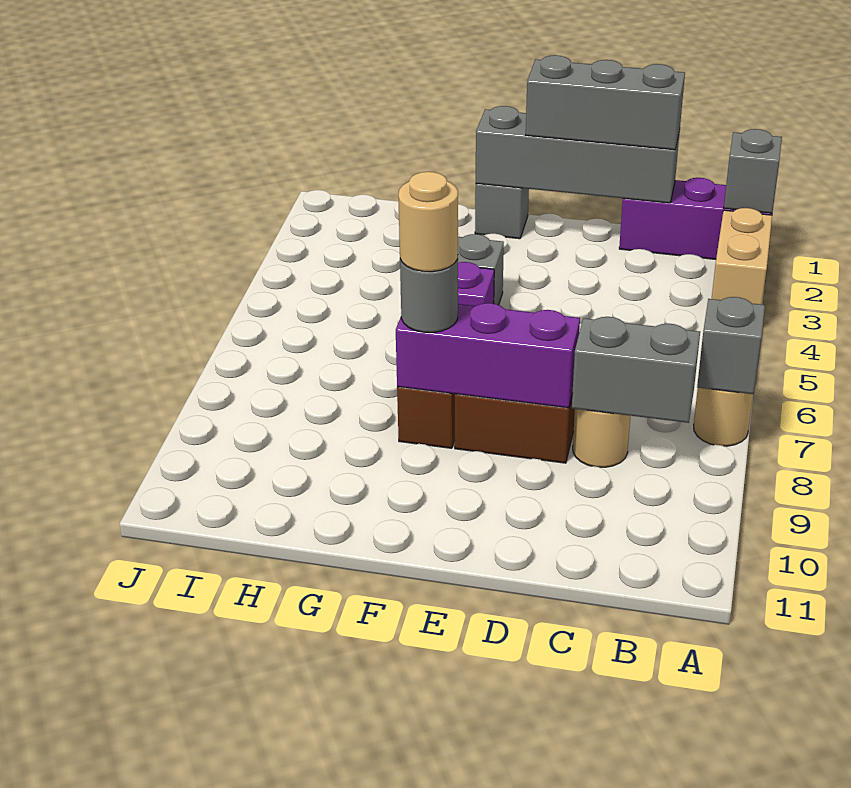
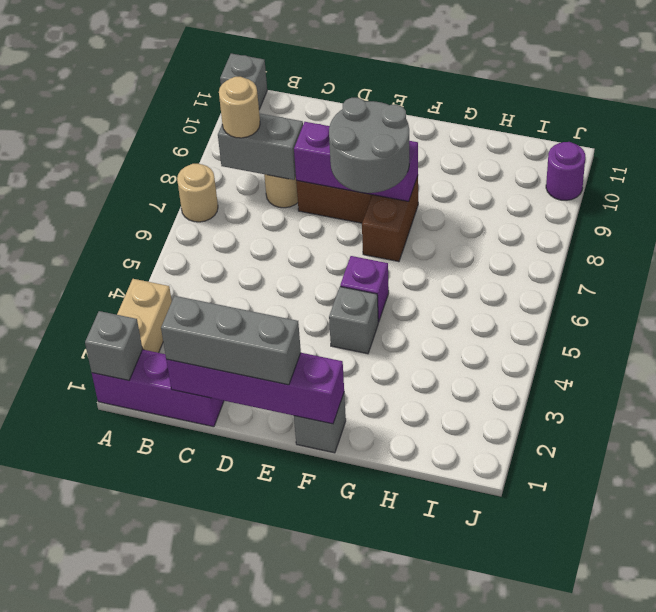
grey brick A7 level 2 -> grey brick A11 level 1
grey brick C1:F1 level 2 -> purple brick C1:F1 level 2
grey round brick F8 level 3 -> grey round brick E7:F8 level 3
tan round brick F8 level 4 -> tan round brick B8 level 3
none -> purple round brick J10 level 1

